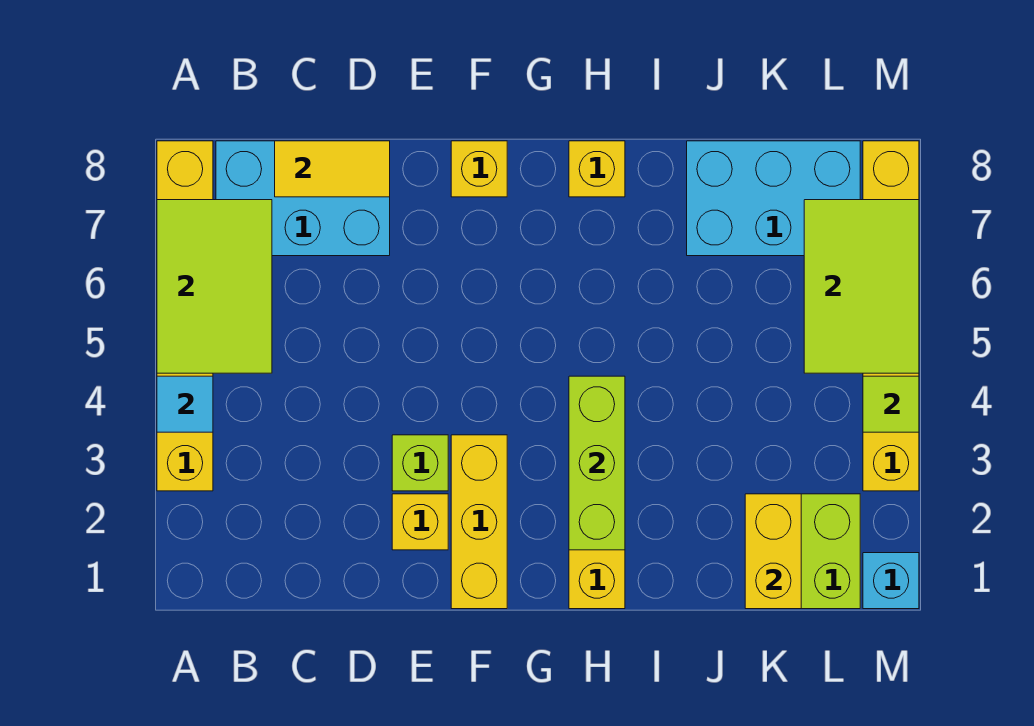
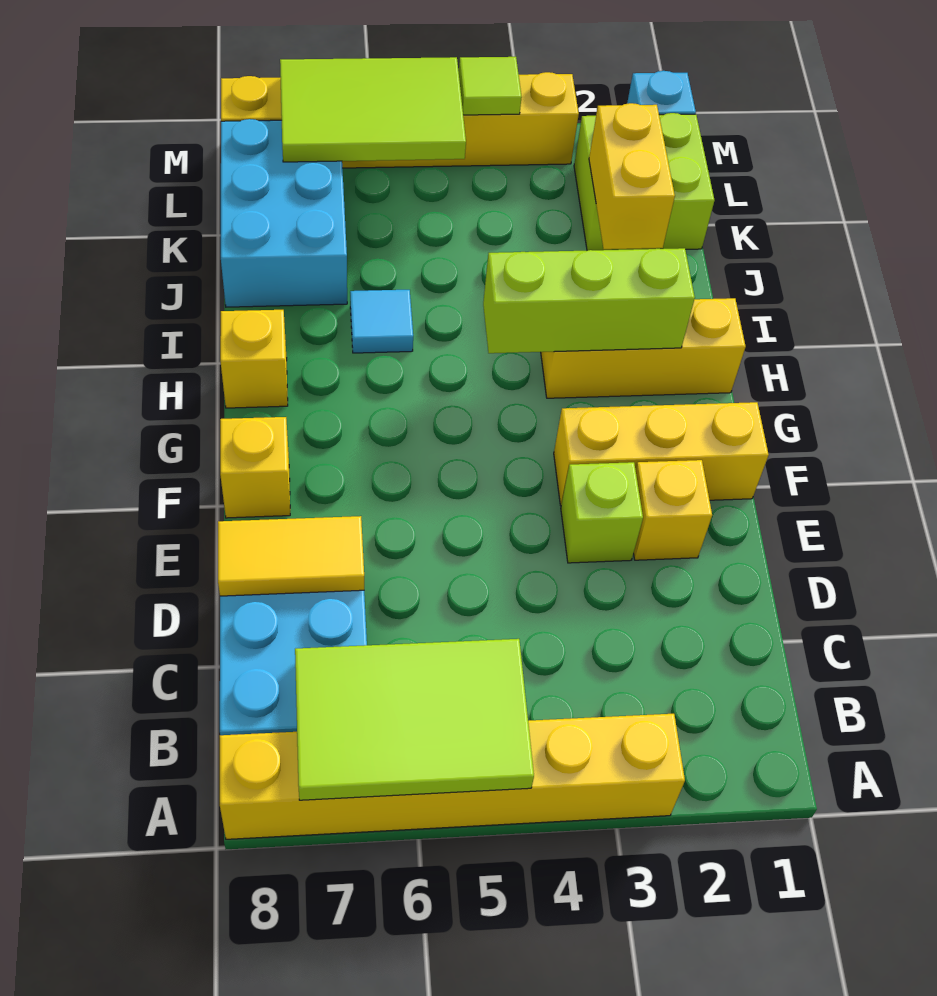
cyan tile A4 level 2 -> cyan tile I6 level 1
yellow tile C8:D8 level 2 -> yellow tile D7:D8 level 2
yellow brick K1:K2 level 2 -> yellow brick J2:K2 level 2

